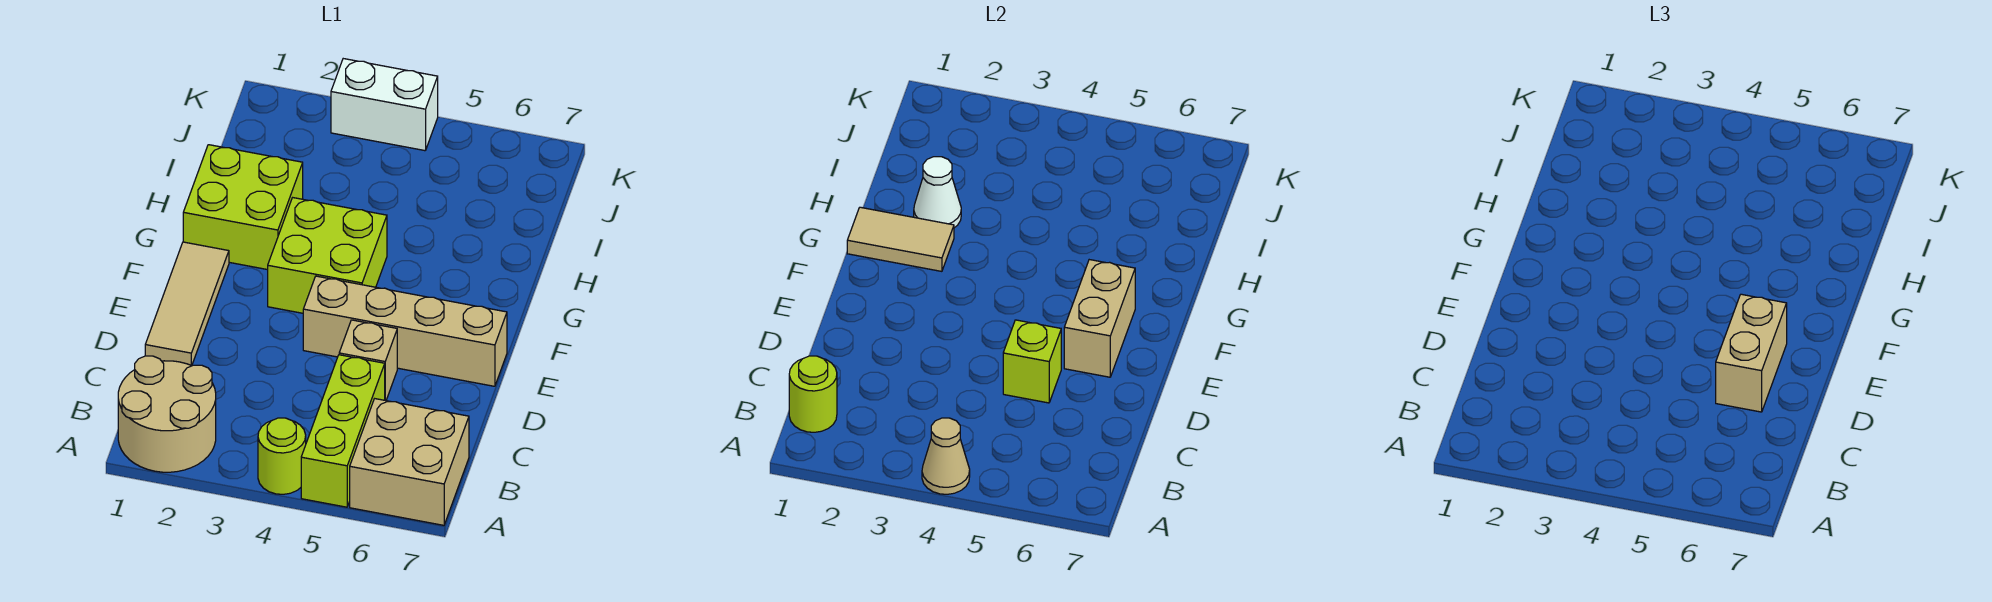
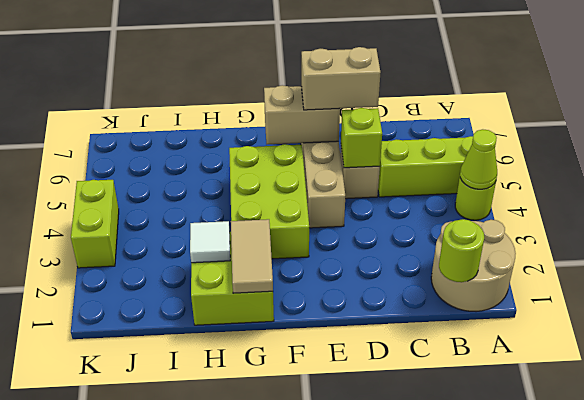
tan cone A4 level 2 -> lime cone A4 level 2
tan brick A6:B7 level 1 -> none
tan tile D1:F1 level 1 -> none
lime brick F3:G4 level 1 -> lime brick F3:G5 level 1
white cone H2 level 2 -> white tile H2 level 2
white brick K3:K4 level 1 -> lime brick K3:K4 level 1

